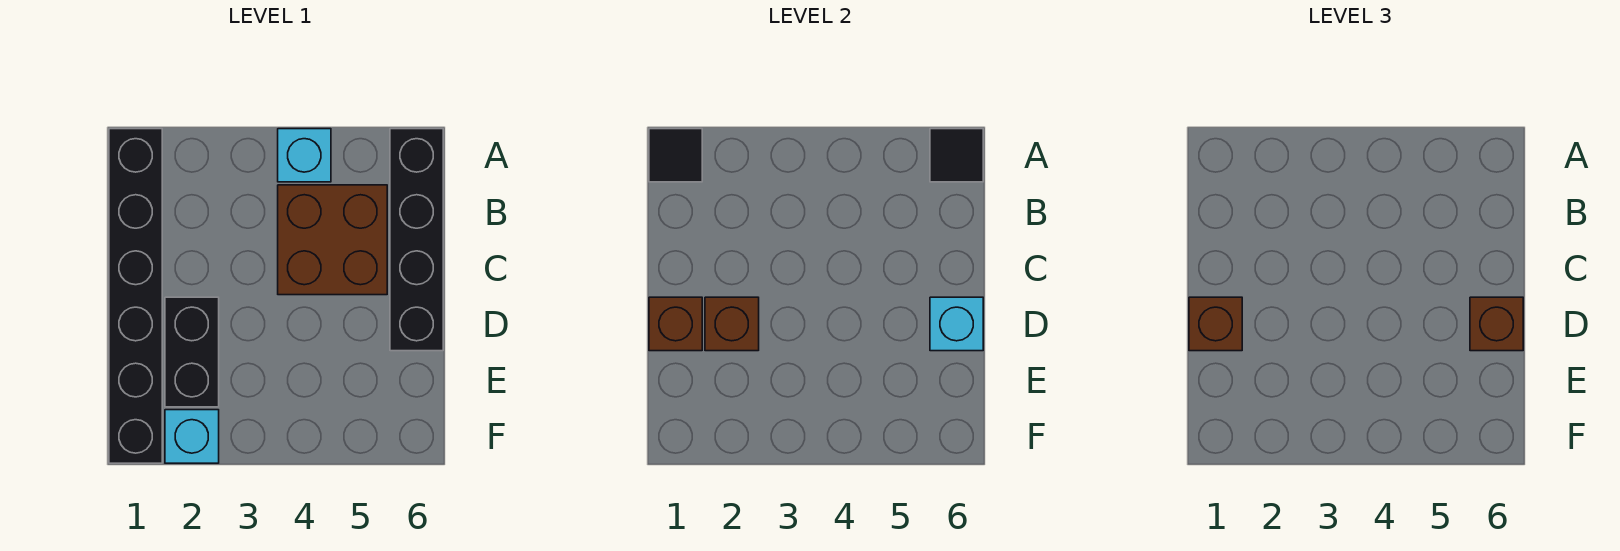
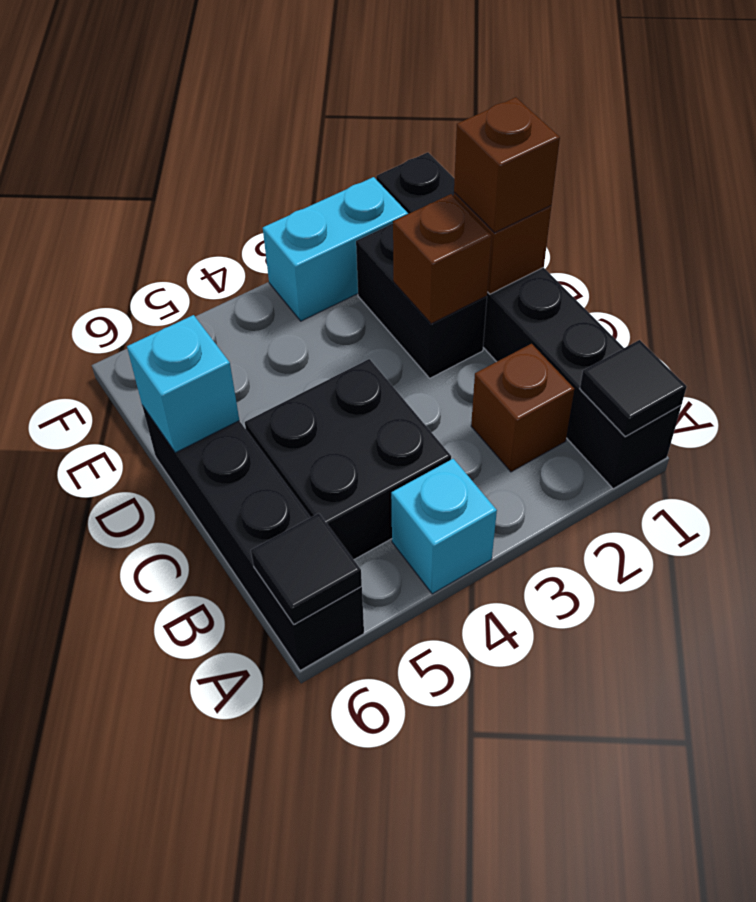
brown brick B4:C5 level 1 -> black brick B4:C5 level 1
brown brick D6 level 3 -> brown brick B2 level 1
cyan brick F2 level 1 -> cyan brick F2:F3 level 1

